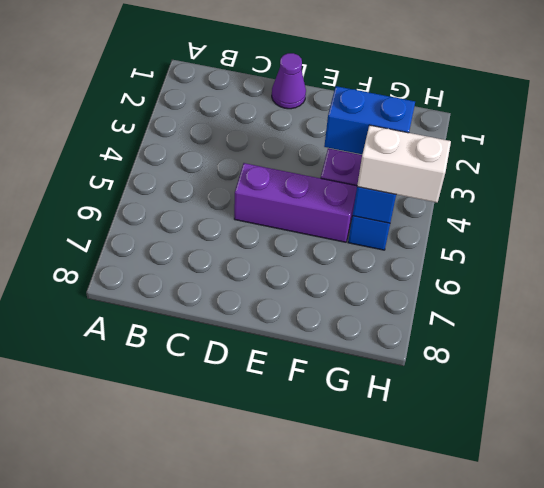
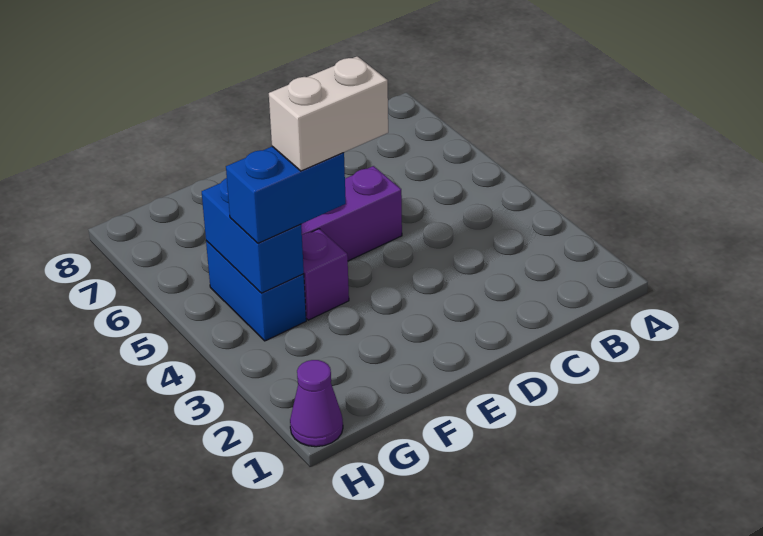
purple cone D1 level 1 -> purple cone H1 level 1
white brick G5:H5 level 3 -> white brick E4:F4 level 4

